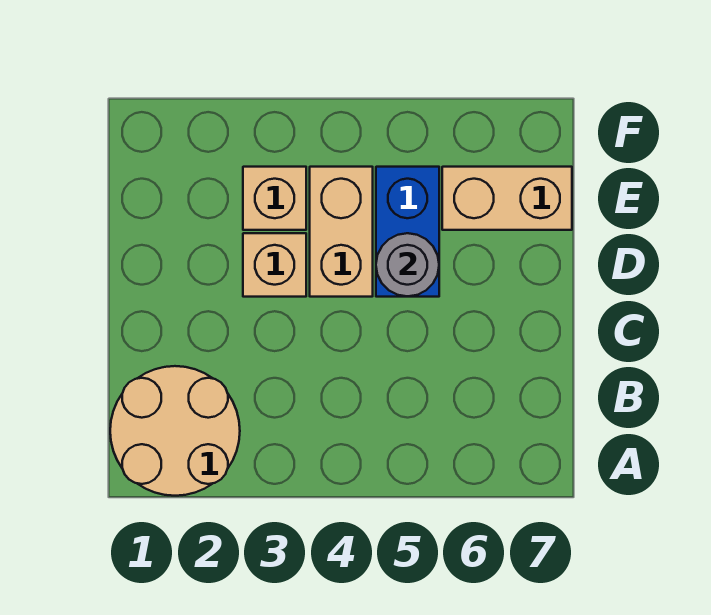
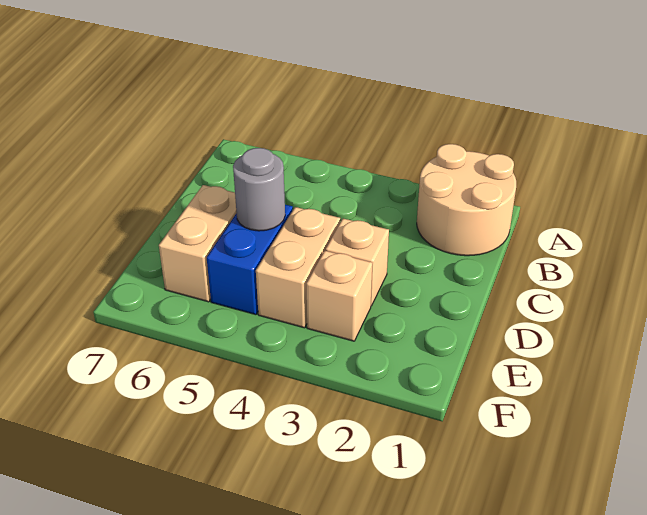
tan brick E6:E7 level 1 -> tan brick D6:E6 level 1

